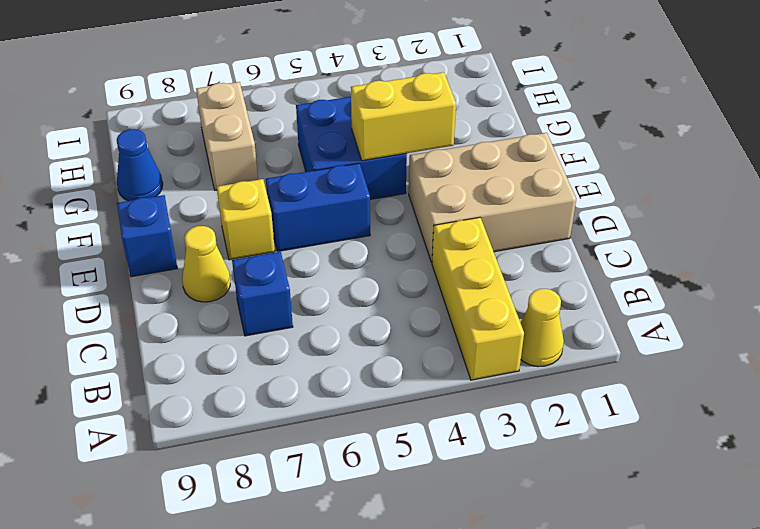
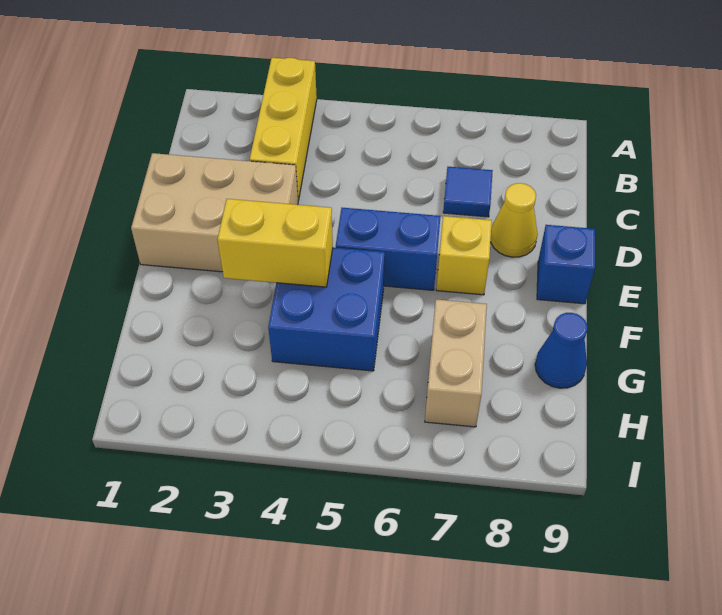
yellow cone A2 level 1 -> none
blue brick C7 level 1 -> blue tile C7 level 1

